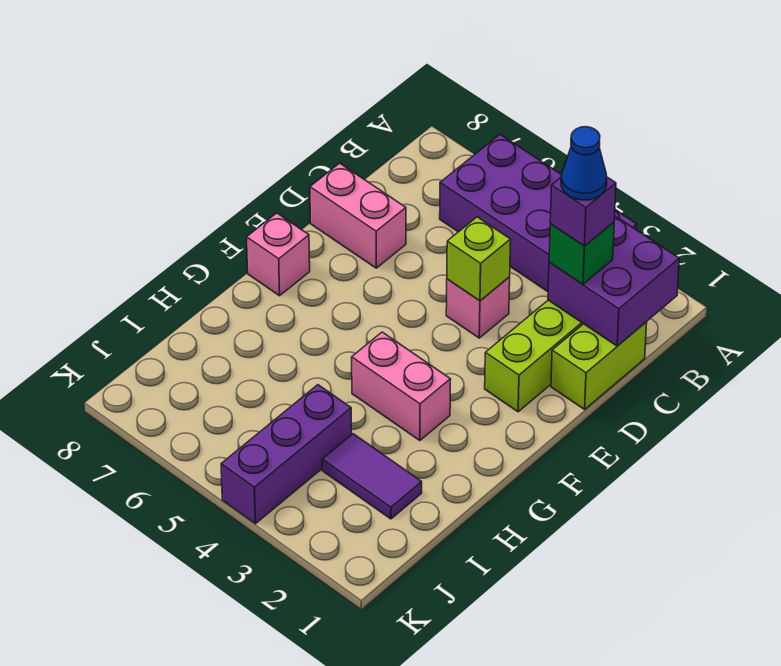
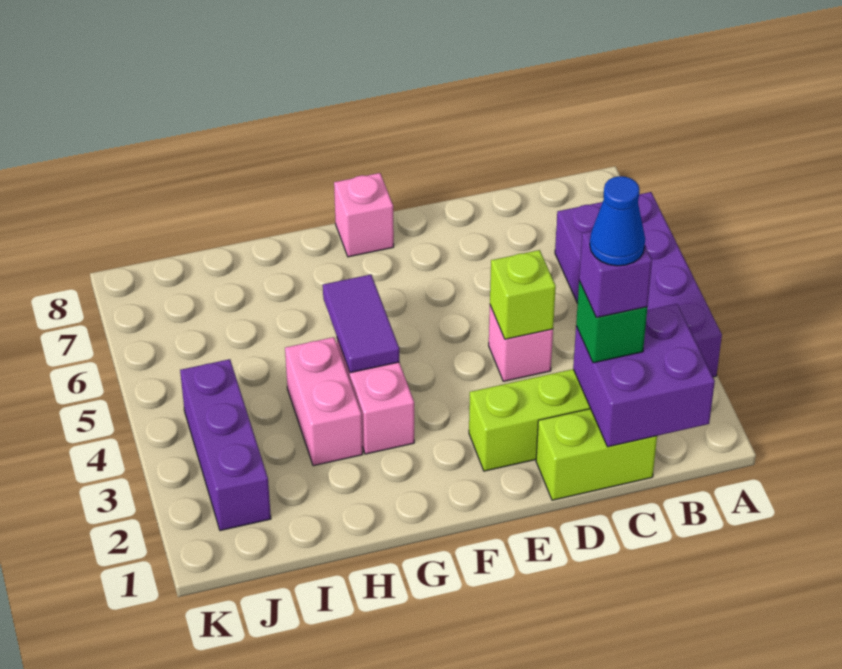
pink brick D7:D8 level 1 -> pink brick H3:H4 level 1
purple tile I2:I3 level 1 -> purple tile G4:G5 level 2
purple brick I4:K4 level 1 -> purple brick J2:J4 level 1

